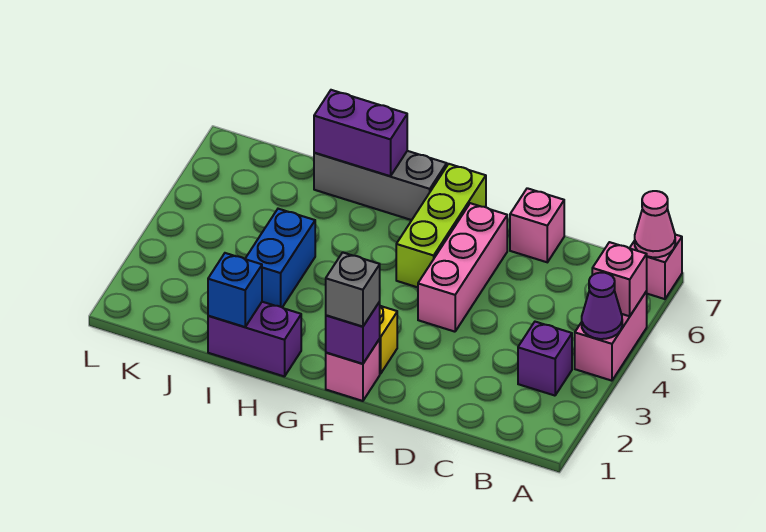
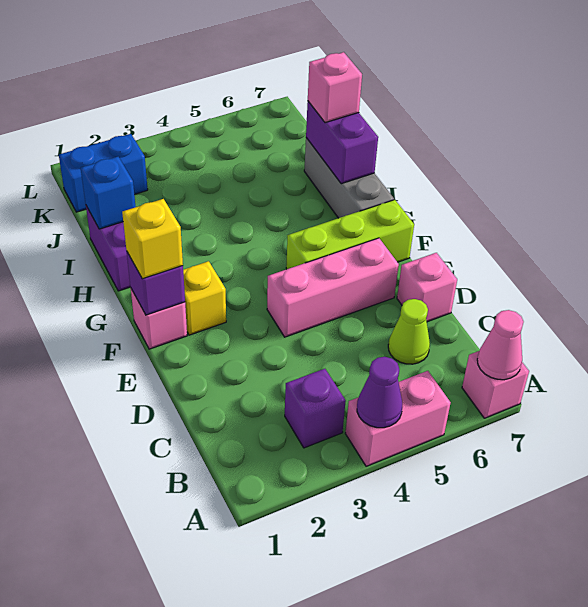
pink brick A5 level 2 -> pink brick I7 level 3
none -> lime cone C6 level 1
grey brick F1 level 3 -> yellow brick F1 level 3
blue brick I3:I4 level 1 -> blue brick K1:K2 level 1

